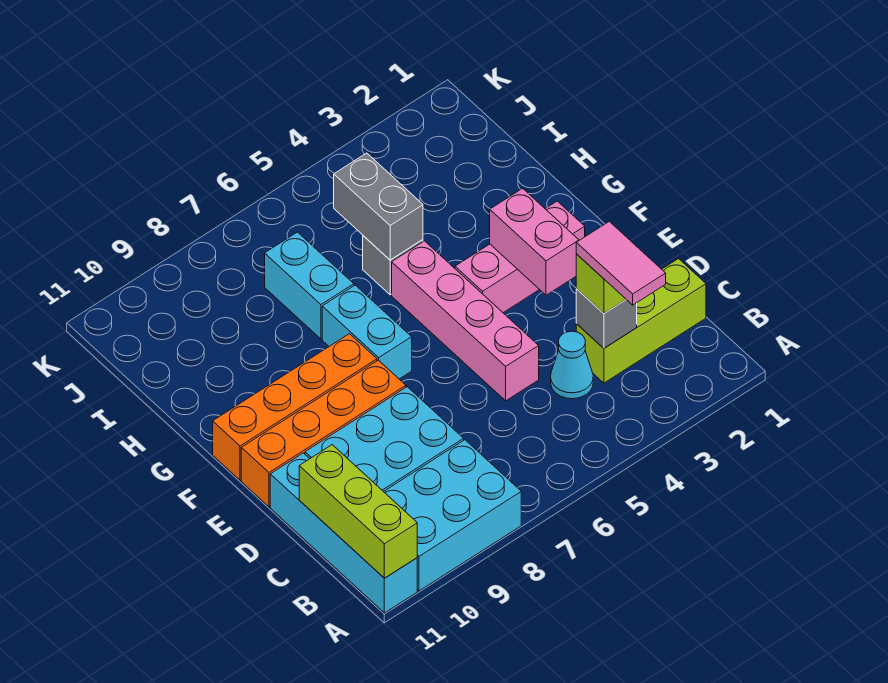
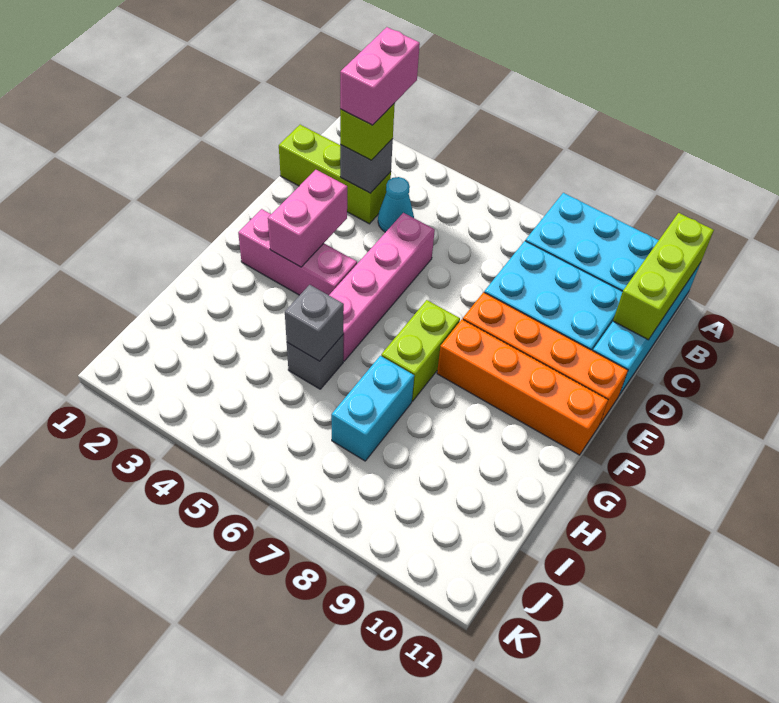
pink tile B3:C3 level 4 -> pink brick B3:C3 level 4
cyan brick F7:G7 level 1 -> lime brick F7:G7 level 1
grey brick H5:I5 level 2 -> grey brick H5 level 2

